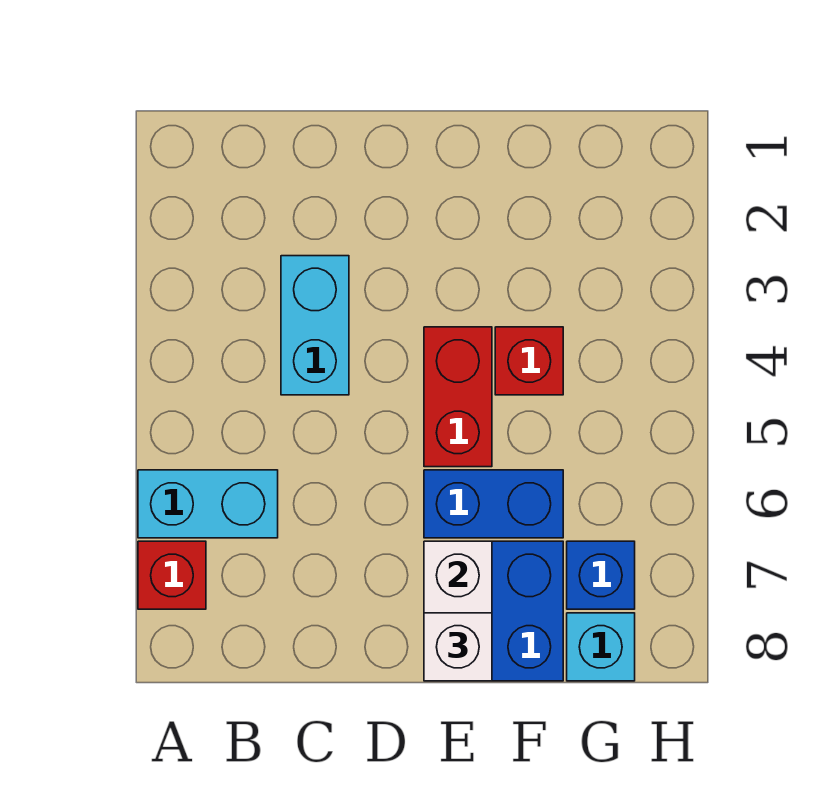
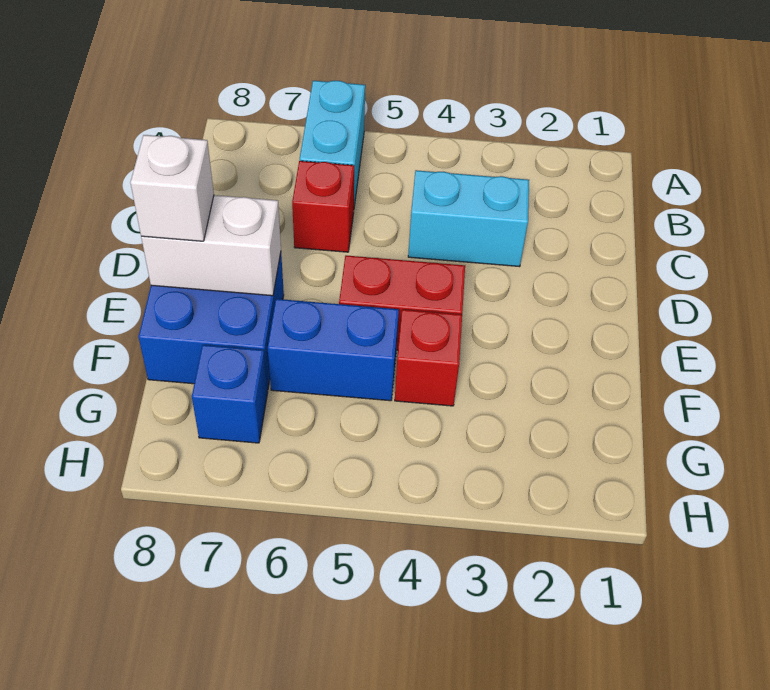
red brick A7 level 1 -> red brick C6 level 1
blue brick E6:F6 level 1 -> blue brick F5:F6 level 1
cyan brick G8 level 1 -> none

